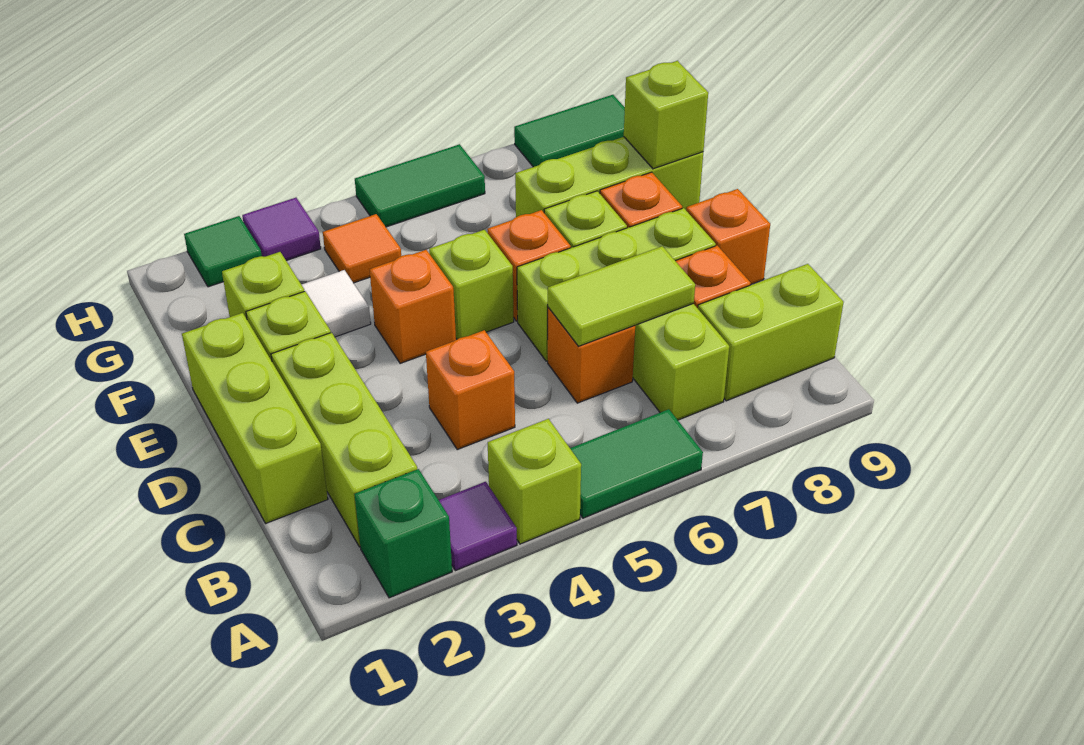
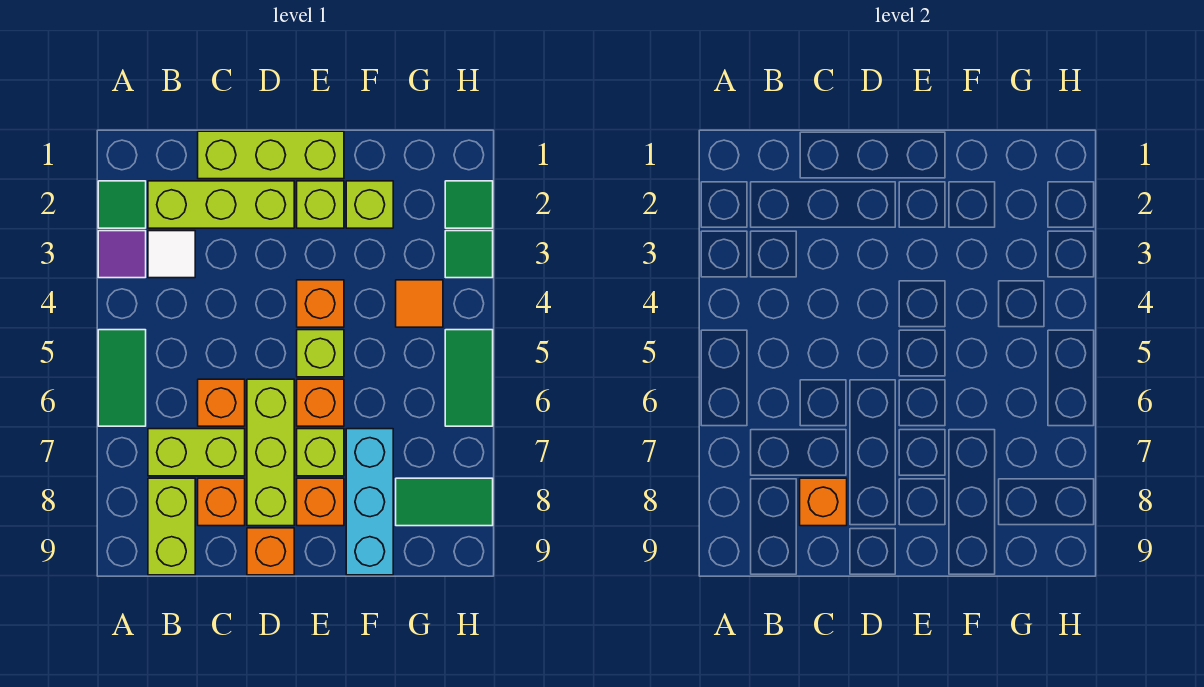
green brick A2 level 1 -> green tile A2 level 1
lime brick A4 level 1 -> none
orange brick C4 level 1 -> orange brick C8 level 2
lime tile C6:C7 level 2 -> none
white tile F3 level 1 -> white tile B3 level 1
lime brick F7:F9 level 1 -> cyan brick F7:F9 level 1
lime brick F9 level 2 -> none
purple tile H3 level 1 -> green tile H3 level 1
green tile H8:H9 level 1 -> green tile G8:H8 level 1

